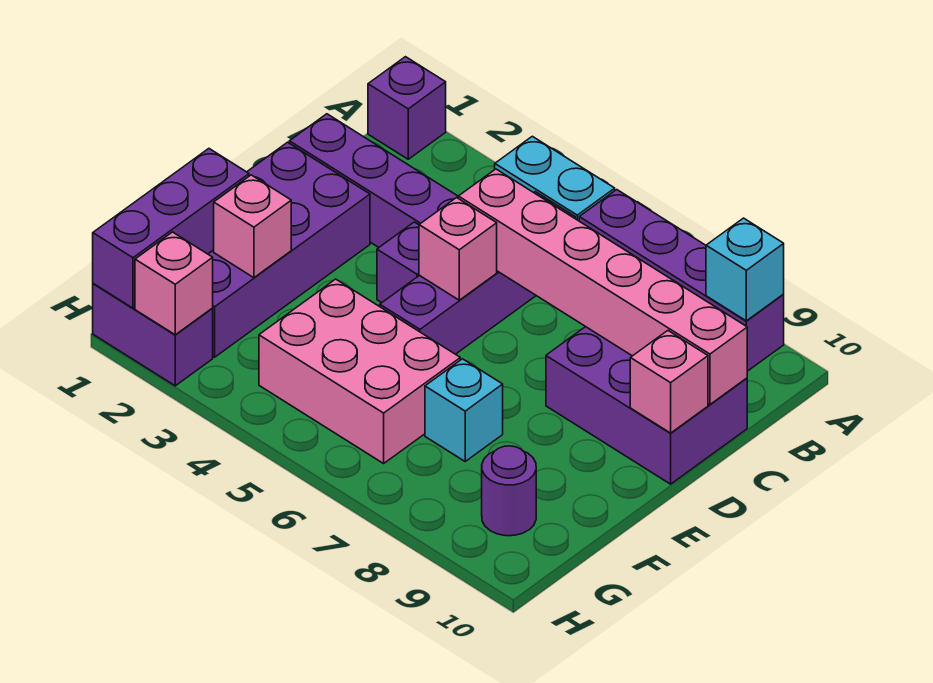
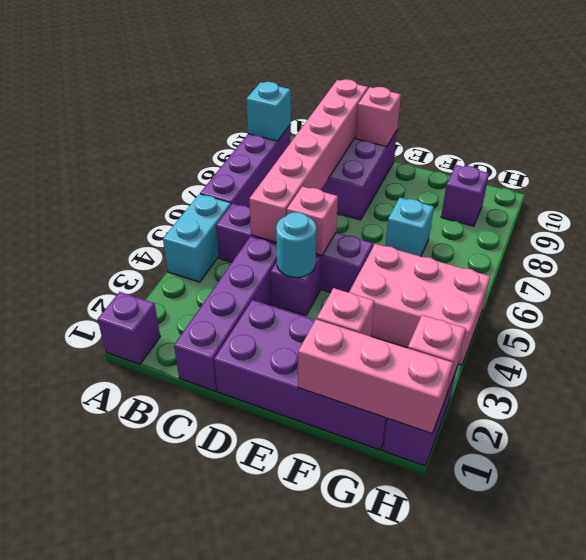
none -> cyan round brick D4 level 2
purple brick F1:H1 level 2 -> pink brick F1:H1 level 2
pink brick F4:G6 level 1 -> pink brick F4:H5 level 1
purple round brick G9 level 1 -> purple brick G9 level 1

